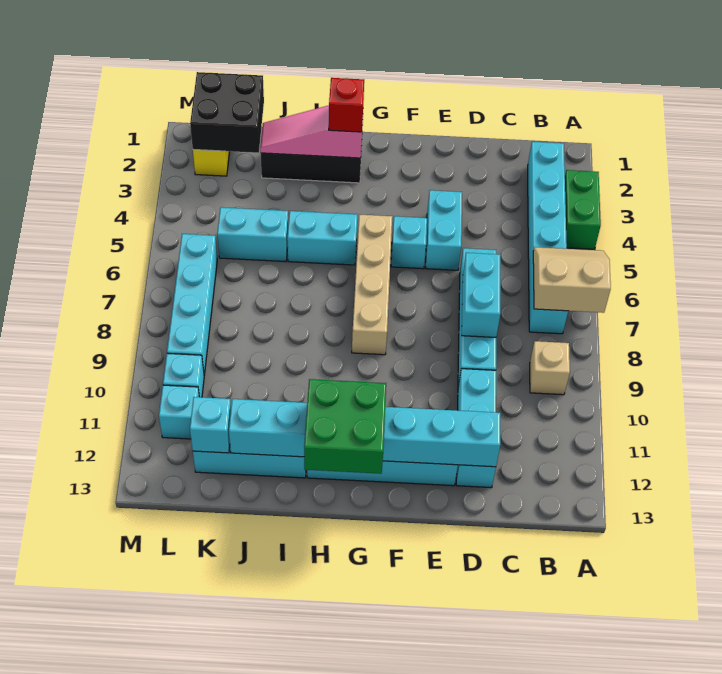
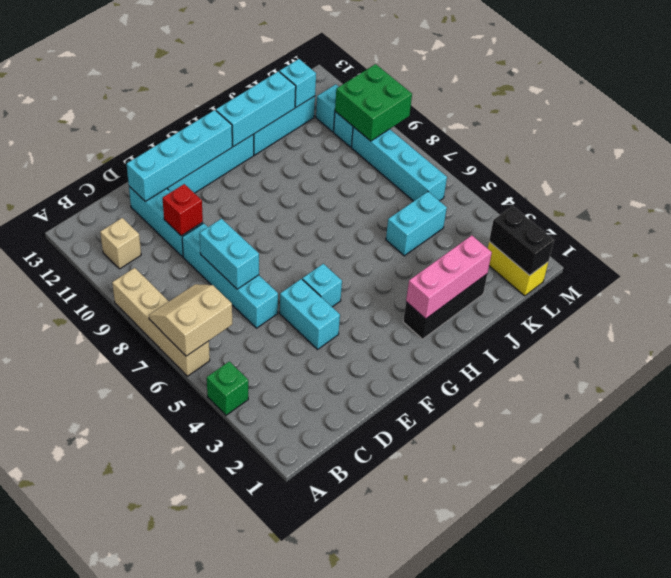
green brick A3:A4 level 1 -> green brick A4 level 1
tan slope A6:B7 level 2 top 7 -> tan slope A6:B7 level 2 top 6
cyan brick B2:B7 level 1 -> none
tan brick B9 level 1 -> tan brick B11 level 1
tan brick G5:G8 level 1 -> tan brick A6:A9 level 1
green brick G12:H13 level 3 -> green brick L9:M10 level 2
pink slope H2:J2 level 2 top H -> pink brick H2:J2 level 2
red brick H2 level 3 -> red brick D10 level 2
cyan brick H5:I5 level 1 -> none
black brick K1:L2 level 2 -> black brick L1:L2 level 2

